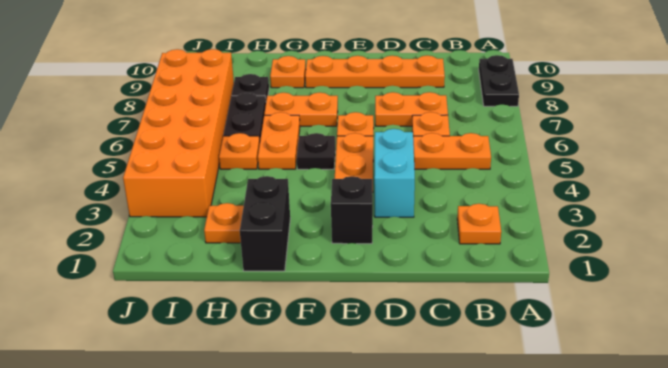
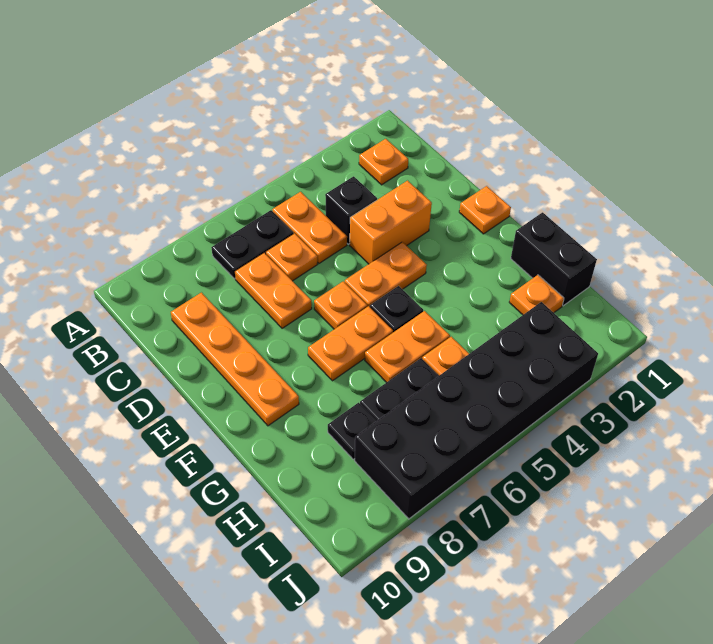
black plate A8:A9 level 1 -> black plate B6:B7 level 1
cyan brick D3:D4 level 1 -> orange brick D3:D4 level 1
black brick E2 level 1 -> black brick C4 level 1
orange plate F7:G7 level 1 -> orange plate F6:F7 level 1
black brick G1:G2 level 1 -> black brick G1:H1 level 1
orange plate G9 level 1 -> orange plate E1 level 1
orange brick I3:J8 level 1 -> black brick I3:J8 level 1

